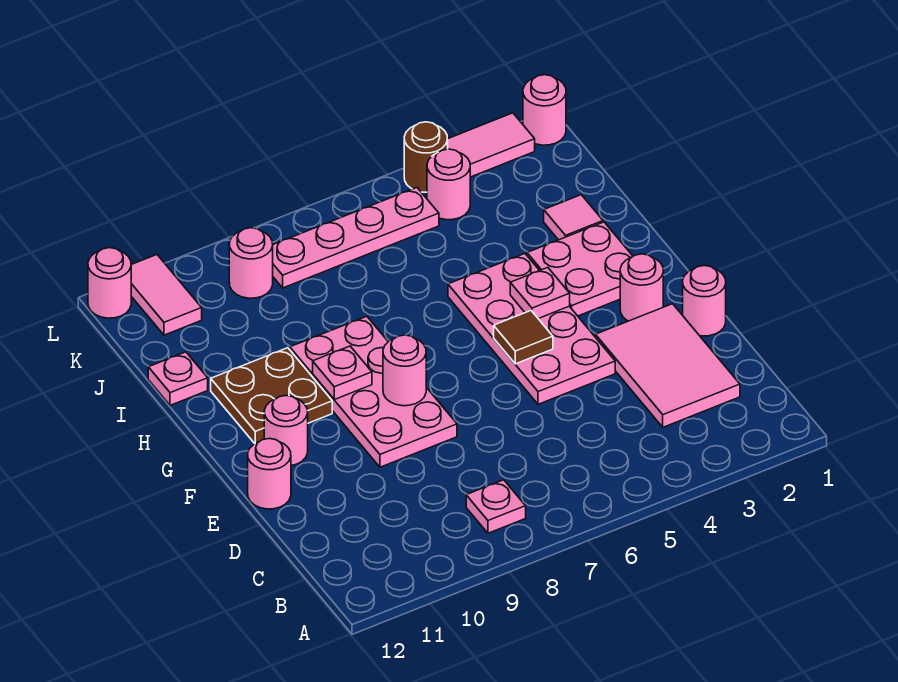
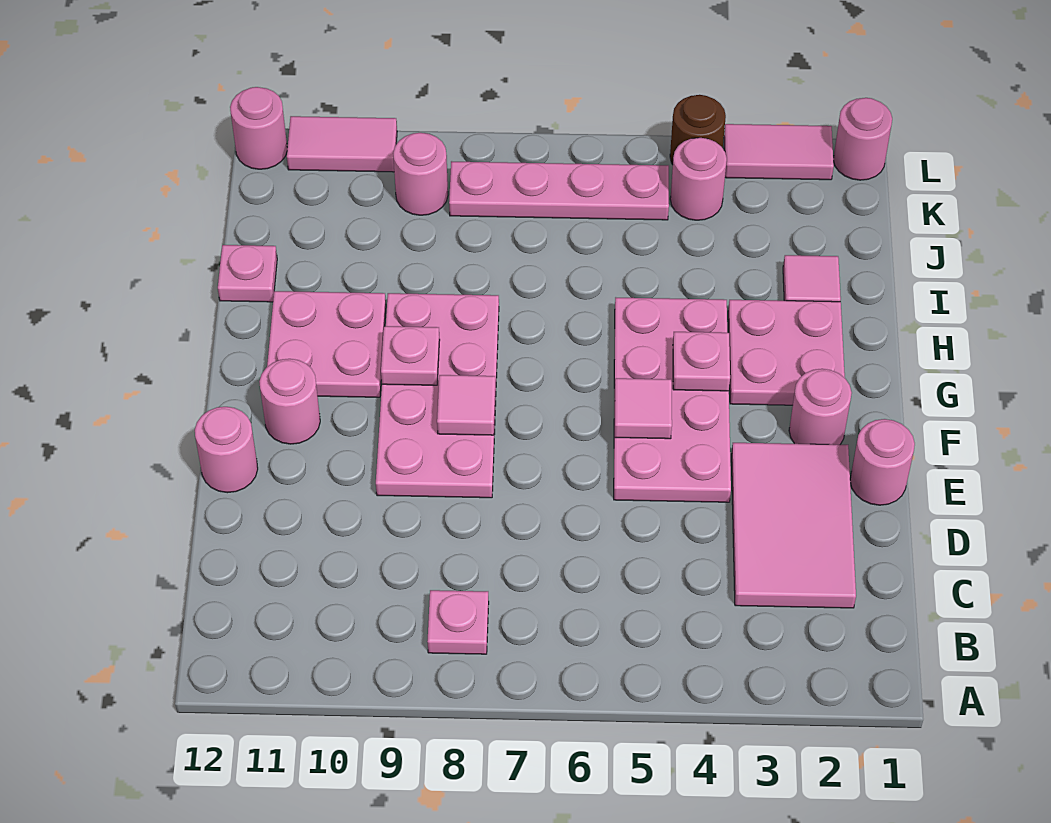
brown tile F5 level 2 -> pink tile F5 level 2
pink round brick F8 level 2 -> pink tile F8 level 2
brown plate G10:H11 level 1 -> pink plate G10:H11 level 1
pink tile K11:L11 level 1 -> pink tile L10:L11 level 1

